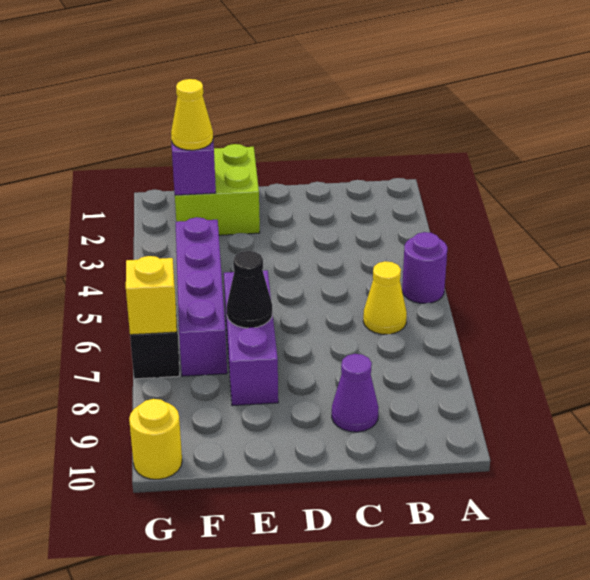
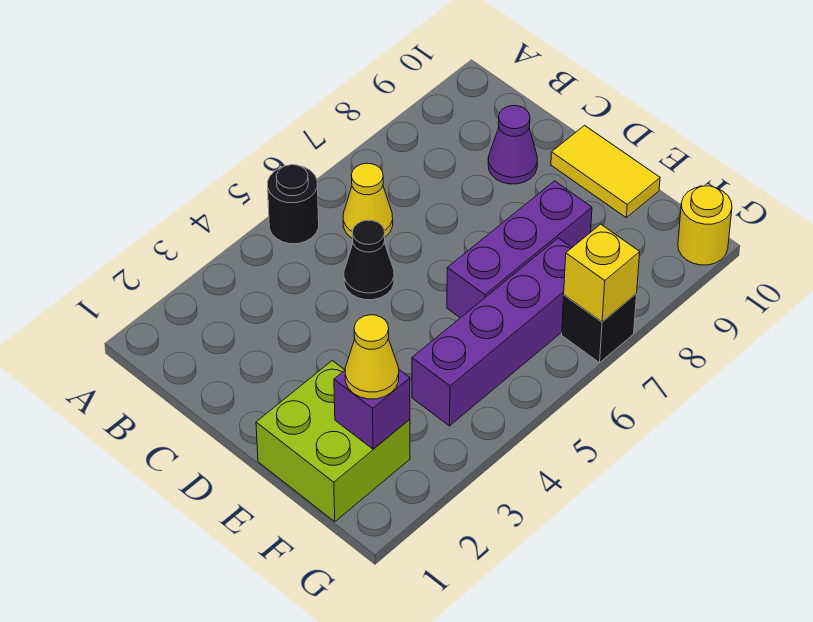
purple round brick A5 level 1 -> black round brick A5 level 1
none -> yellow tile D10:E10 level 1
black cone E7 level 2 -> black cone C5 level 1

